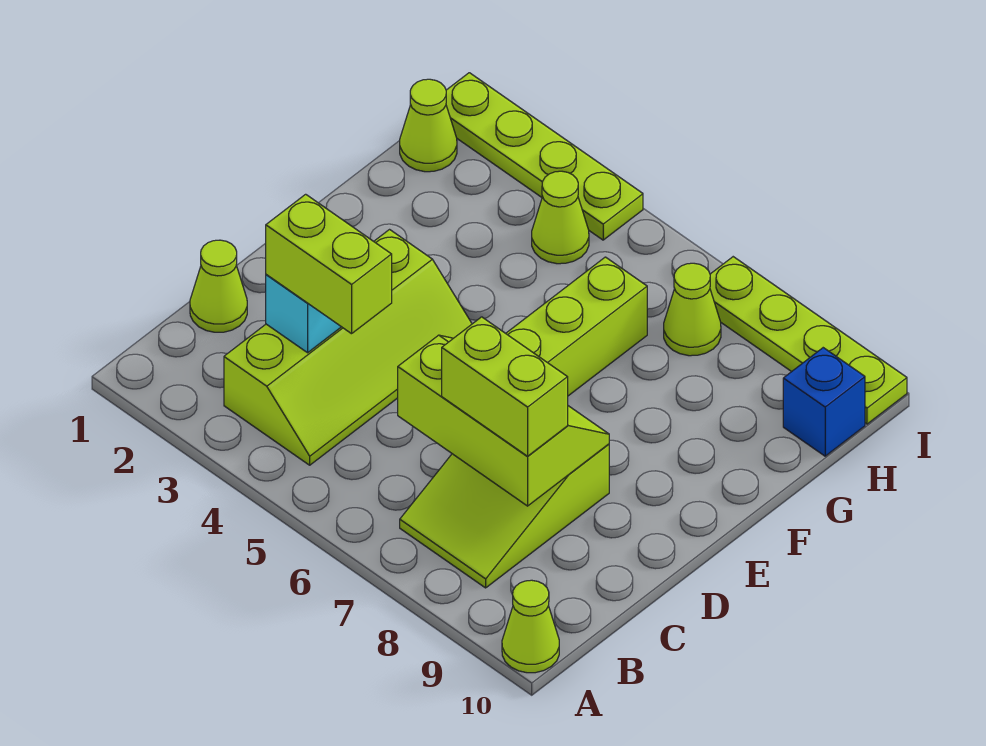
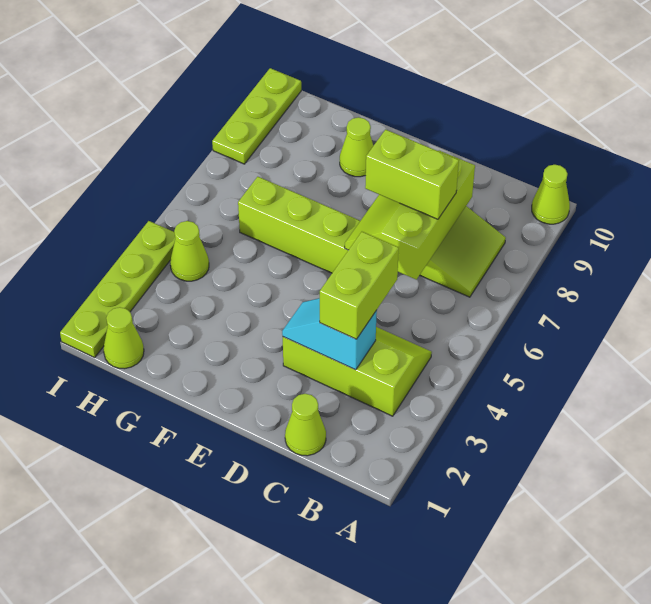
lime slope B3:E4 level 1 top 3 -> lime slope B3:D4 level 1 top 3
lime brick C7:C8 level 3 -> lime brick C7:D7 level 3
lime cone H7 level 1 -> lime cone F9 level 1
blue brick H10 level 1 -> none
lime plate I7:I10 level 1 -> lime plate I8:I10 level 1

